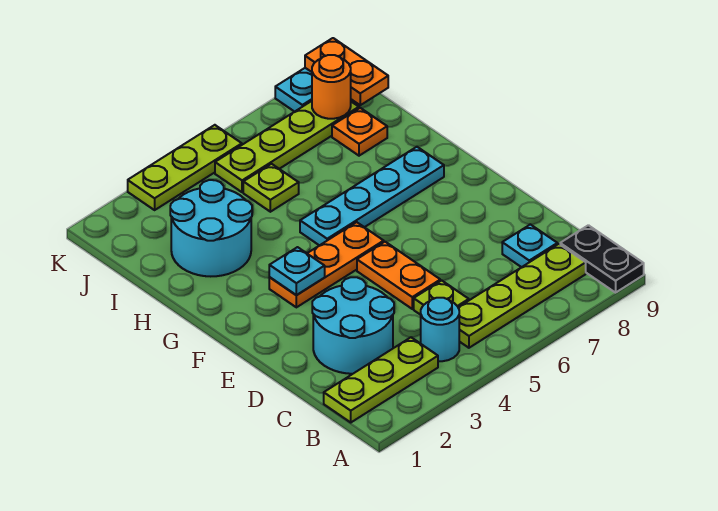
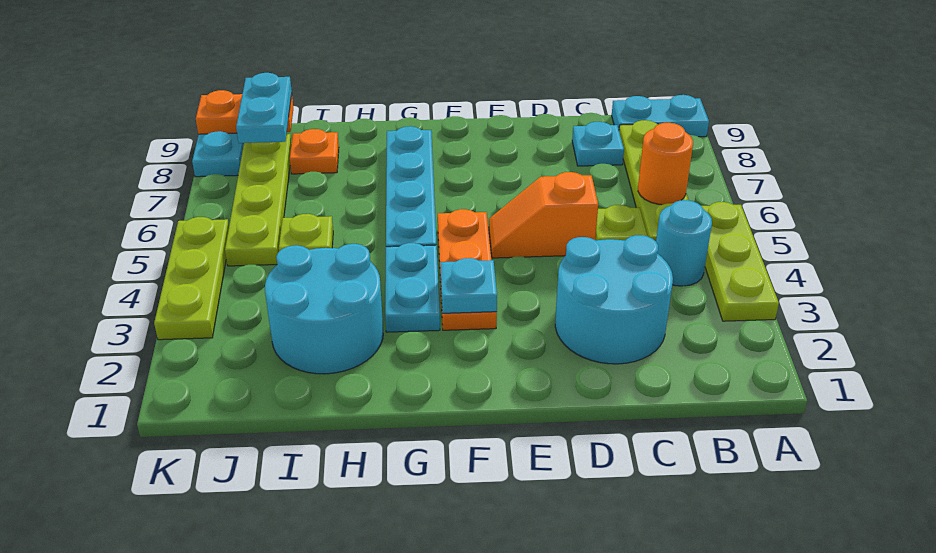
black plate A9:B9 level 1 -> cyan plate A9:B9 level 1
lime plate B1:B3 level 1 -> lime plate A3:A5 level 1
orange plate D5:E5 level 1 -> orange slope D5:E5 level 1 top D
none -> cyan plate G3:G4 level 1
orange round brick J8 level 2 -> orange round brick B6 level 2
none -> cyan plate J8:J9 level 3

